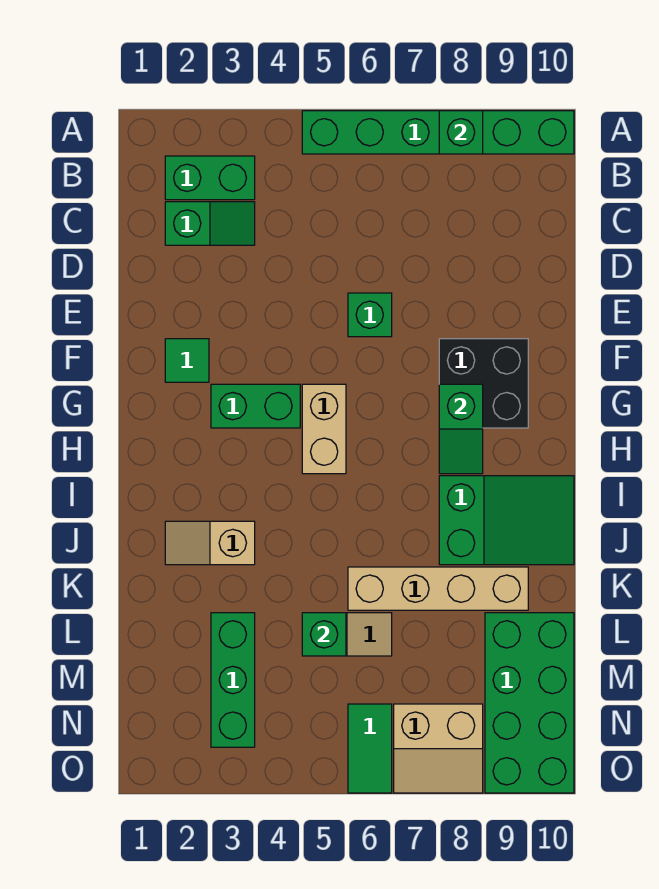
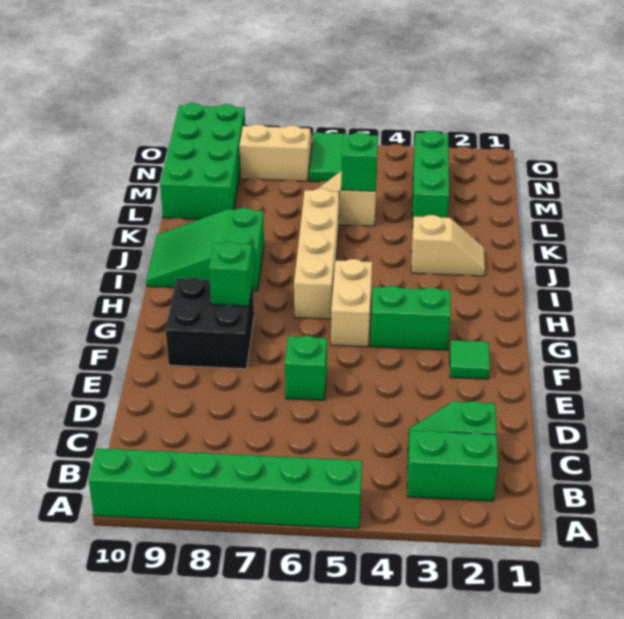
green brick A8 level 2 -> none
tan brick K6:K9 level 1 -> tan brick H6:K6 level 1

